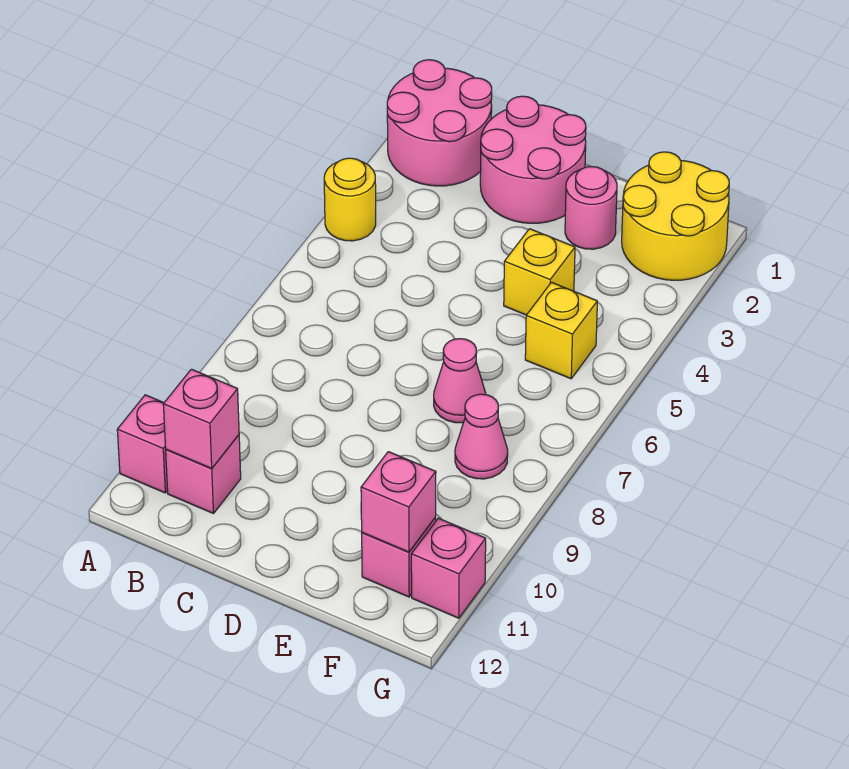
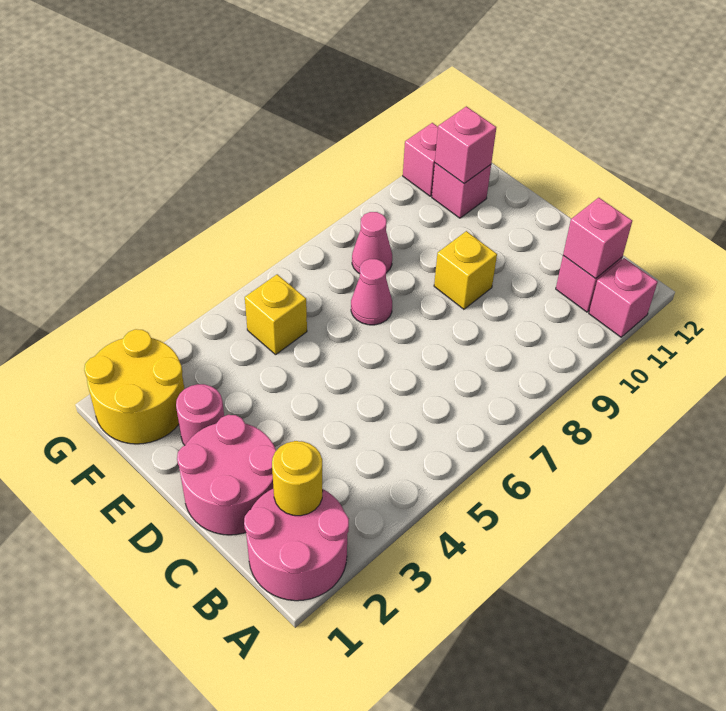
yellow round brick A4 level 1 -> yellow round brick B2 level 2
yellow brick E4 level 1 -> yellow brick D9 level 1

